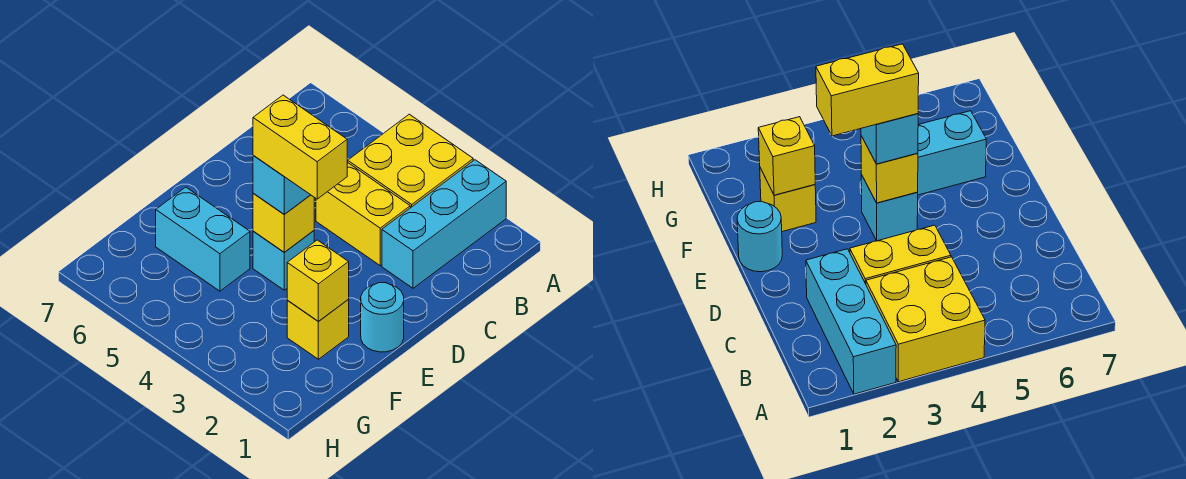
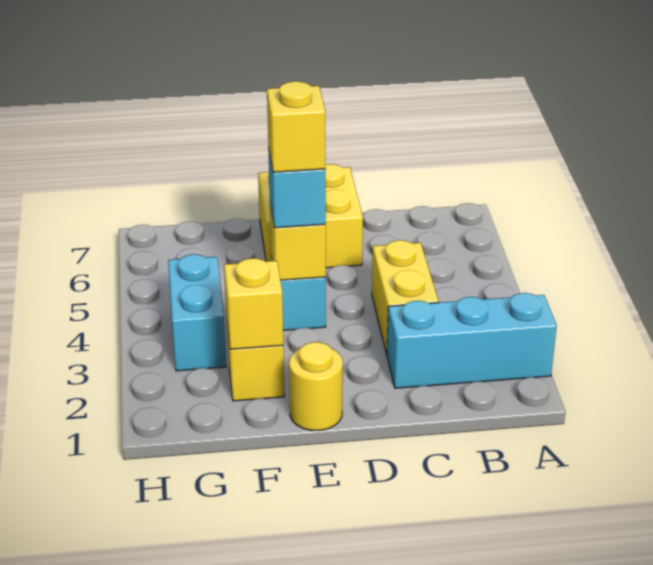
yellow brick A3:B4 level 1 -> yellow brick D6:E7 level 1
cyan round brick E1 level 1 -> yellow round brick E1 level 1
yellow brick E3:E4 level 4 -> yellow brick E4 level 4
cyan brick F5:F6 level 1 -> cyan brick G3:G4 level 1

